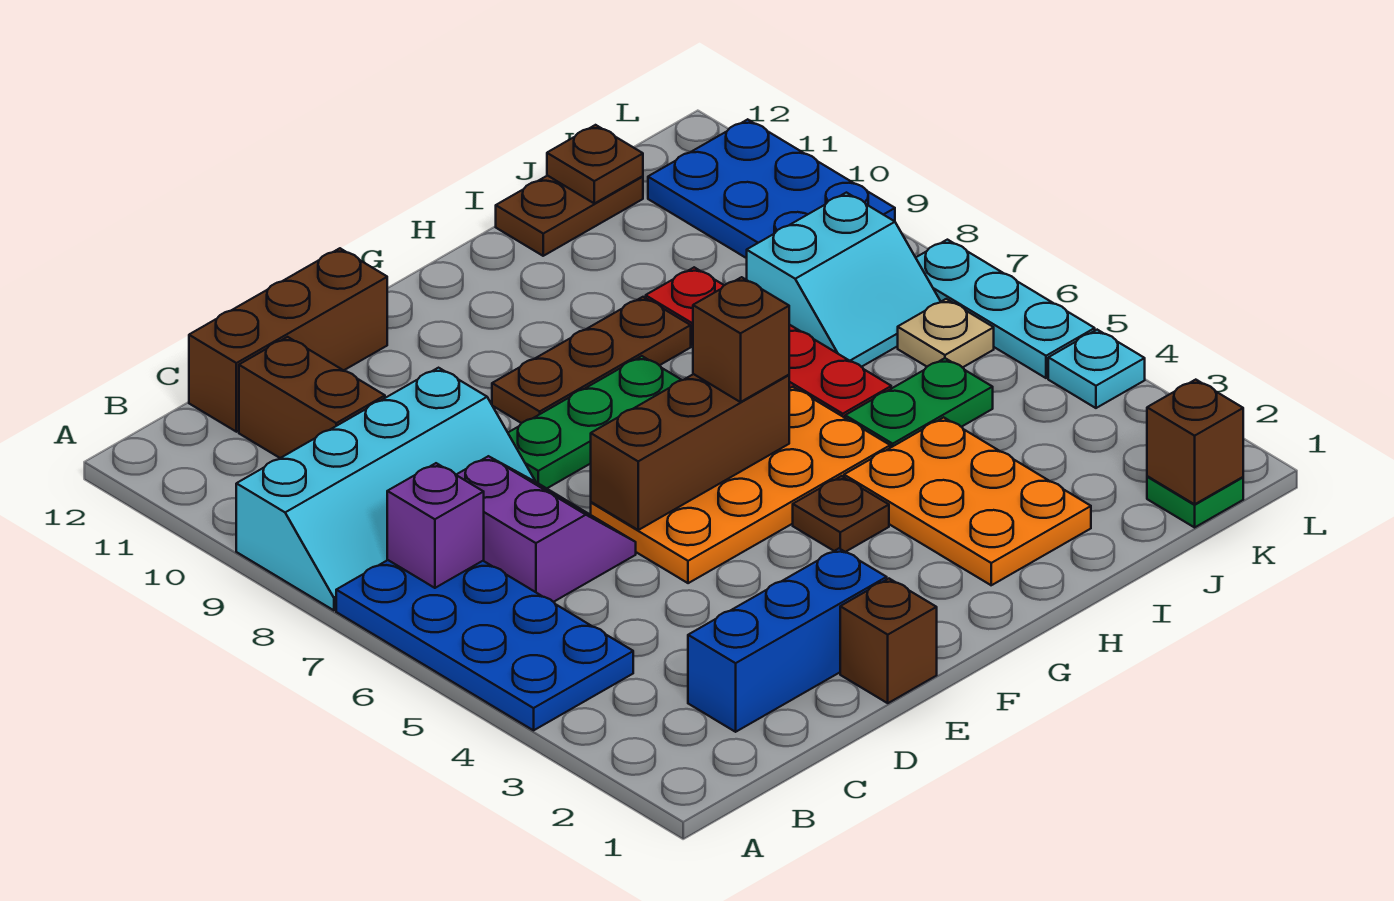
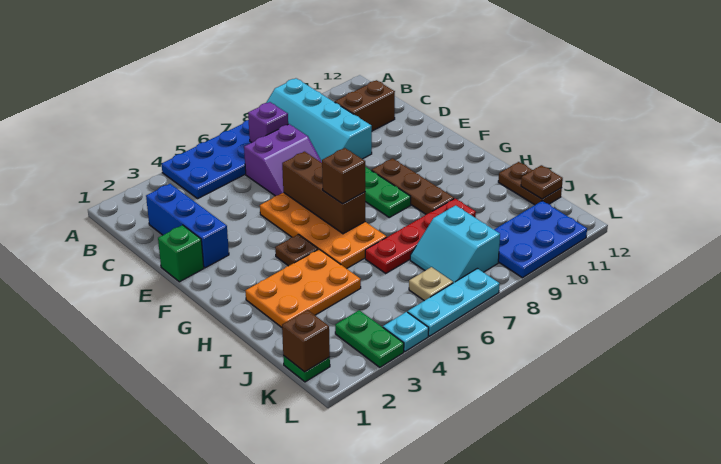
brown brick C12:E12 level 1 -> none
brown brick E1 level 1 -> green brick E1 level 1
green plate I5:J5 level 1 -> green plate K3:L3 level 1

